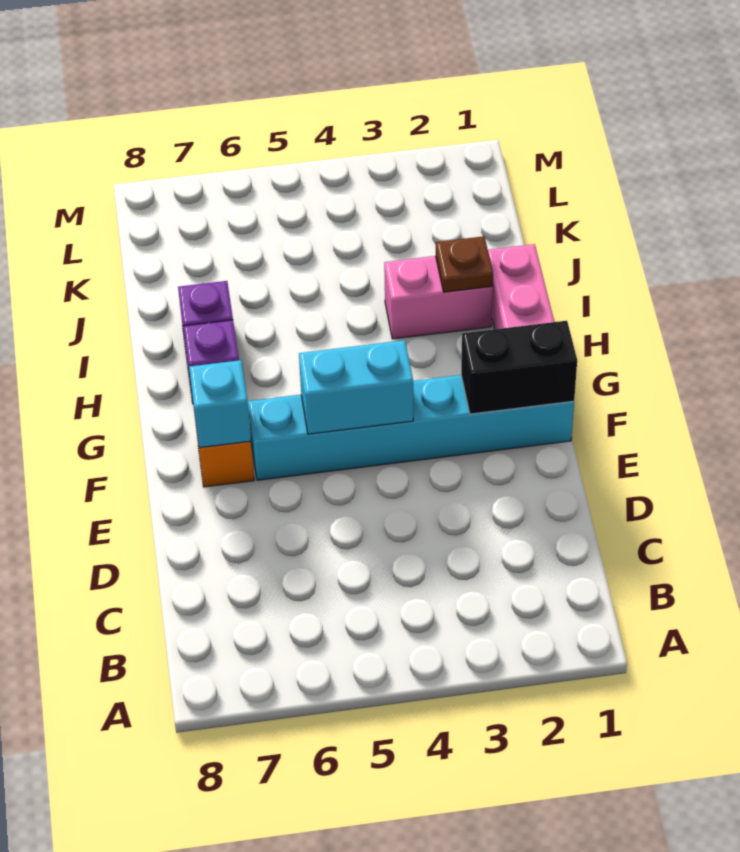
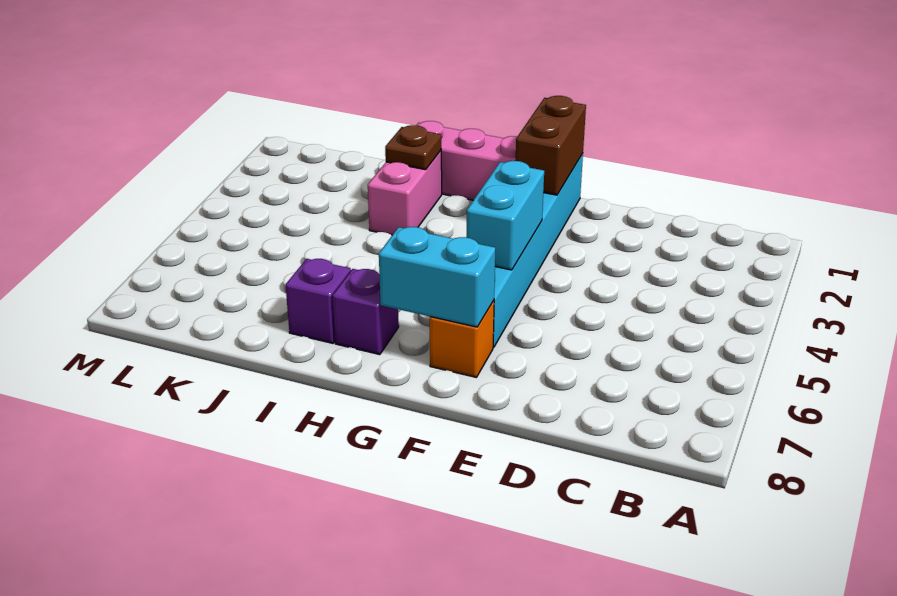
black brick F1:F2 level 2 -> brown brick F1:F2 level 2
cyan brick F7 level 2 -> cyan brick F7:G7 level 2

